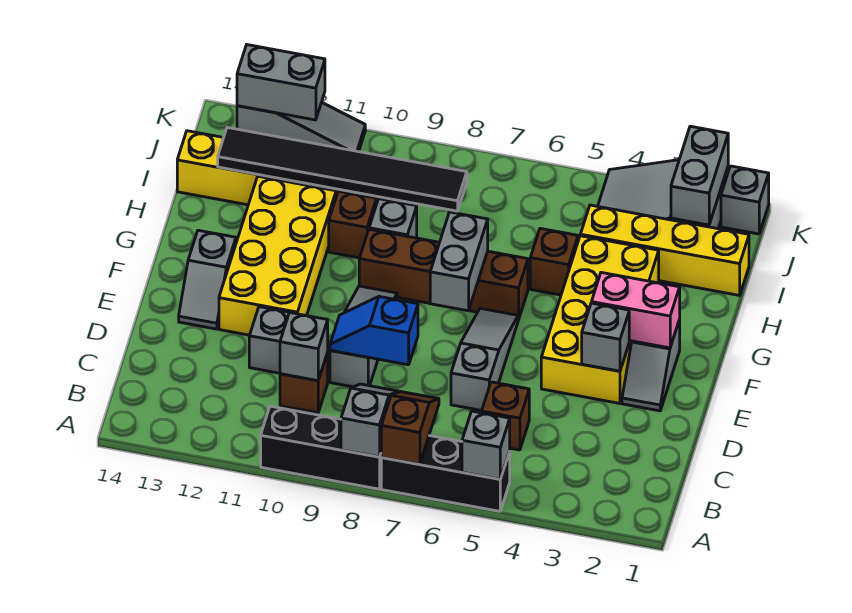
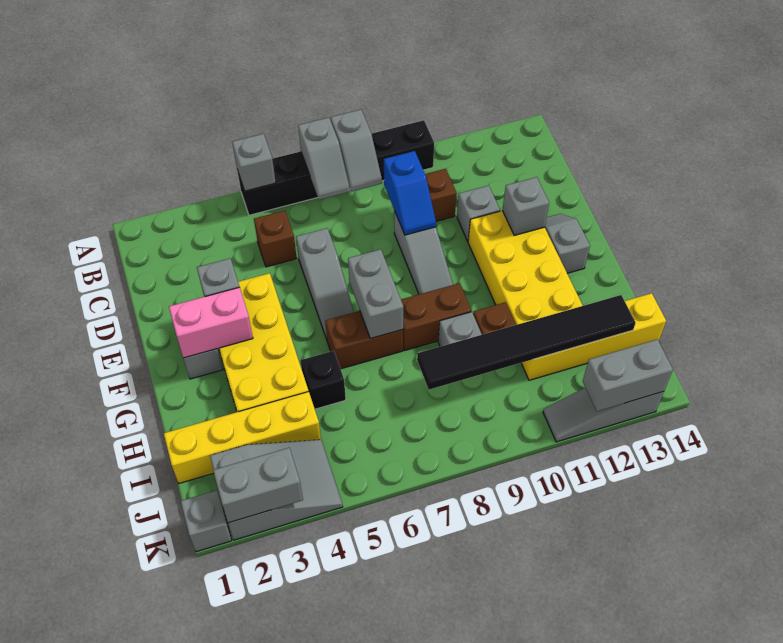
brown slope A7:B7 level 2 top A -> grey slope A7:B7 level 2 top A
grey brick C10 level 2 -> grey brick E12 level 2
blue slope D8:D9 level 2 top 8 -> blue slope C9:D9 level 2 top C
brown brick H5 level 1 -> black brick H5 level 1
grey brick J2:K2 level 2 -> grey brick K2:K3 level 2

